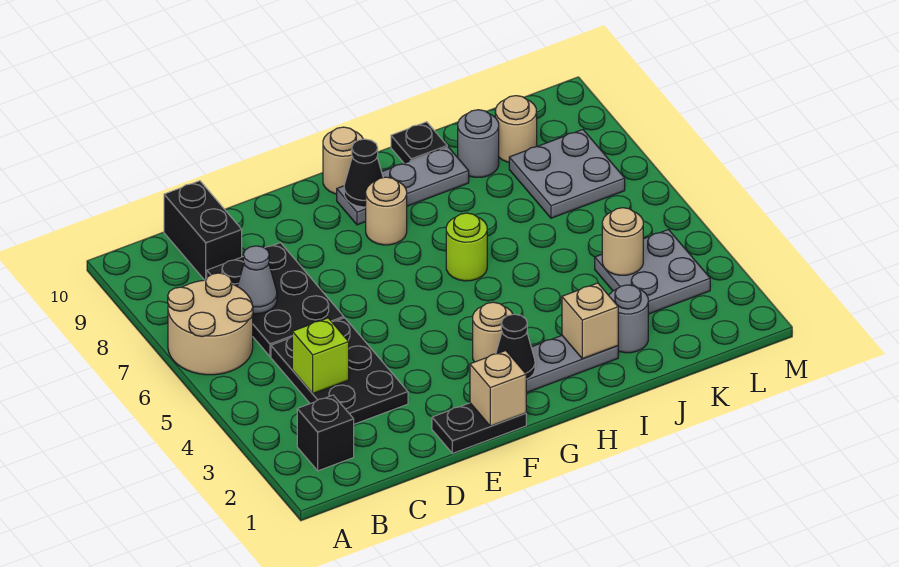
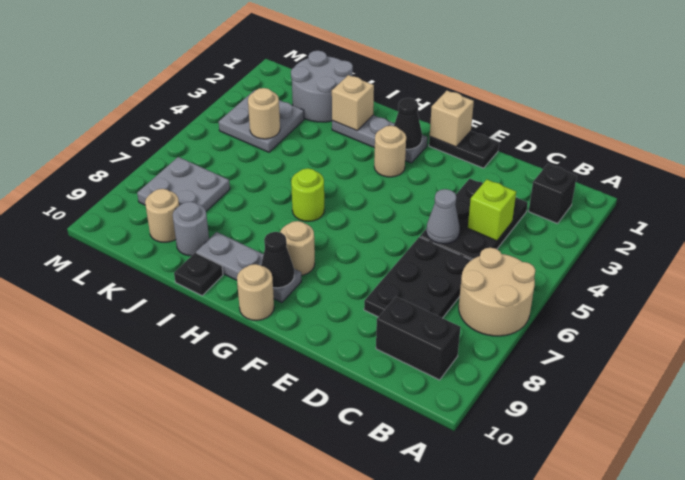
grey cone C7 level 2 -> grey cone D5 level 2
black brick C9:C10 level 1 -> black brick B9:C9 level 1
grey round brick J2 level 1 -> grey round brick J1:K2 level 1

